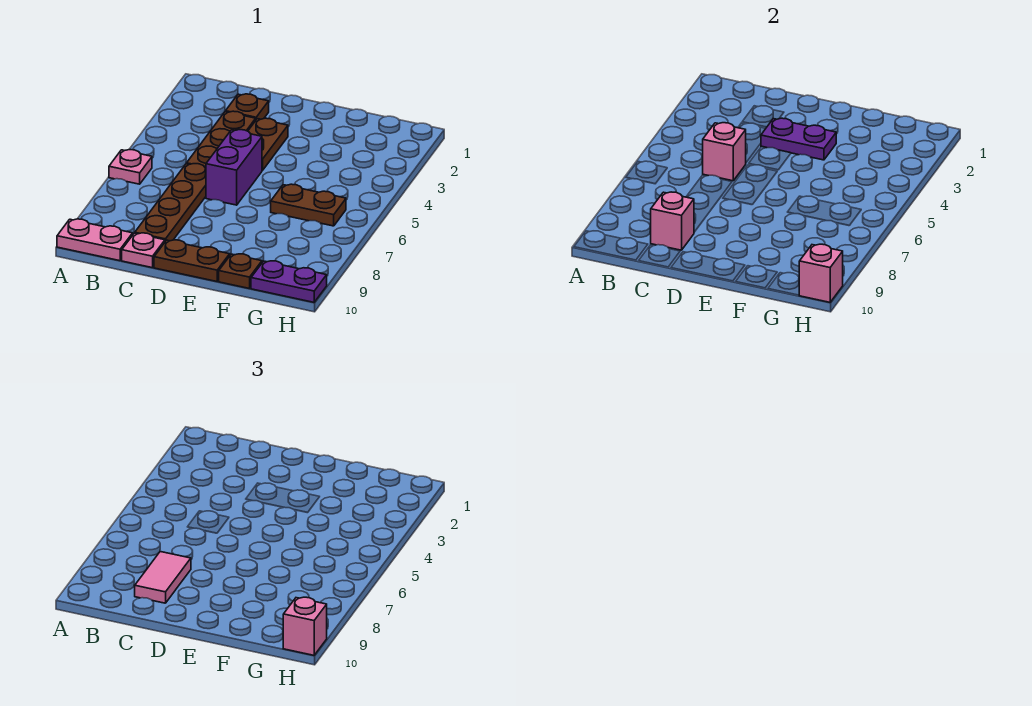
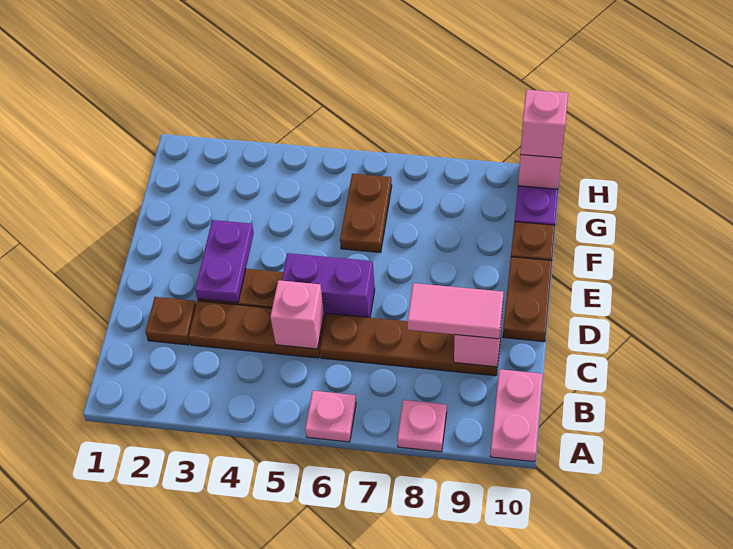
pink plate C10 level 1 -> pink plate A8 level 1

